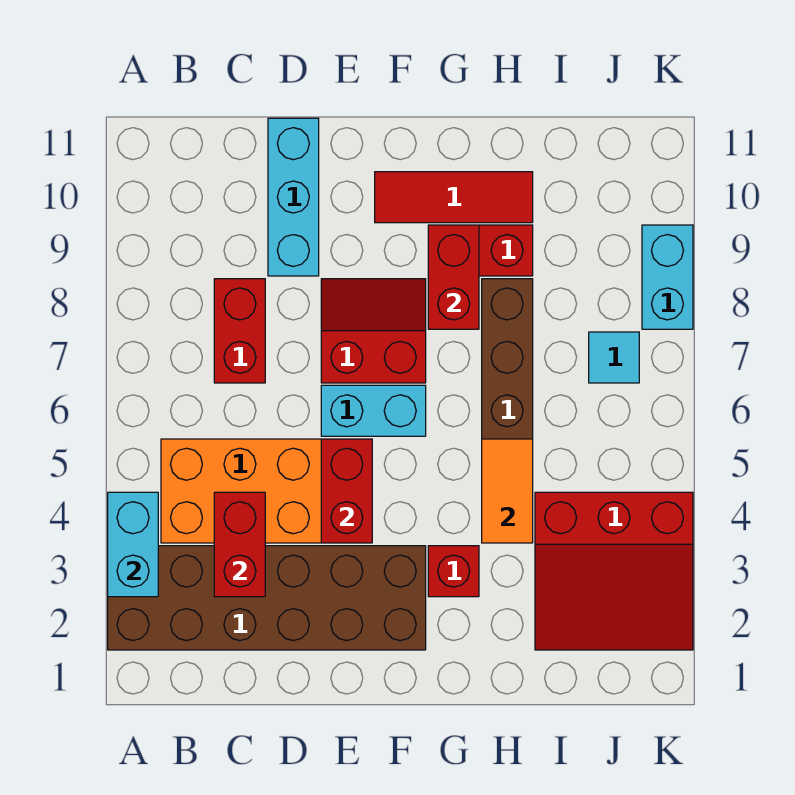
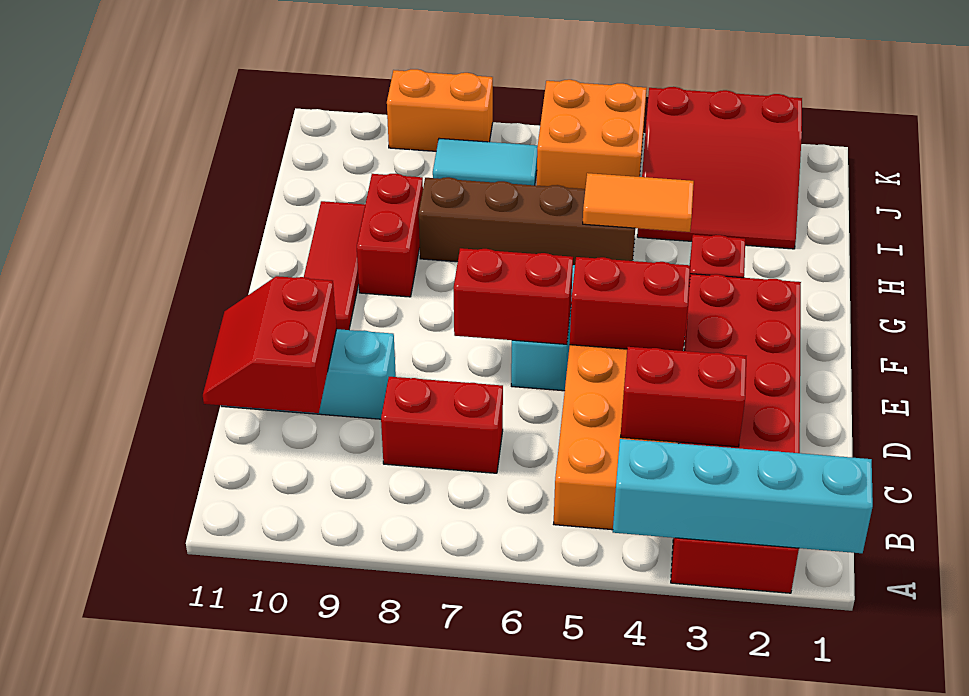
brown brick A2:F3 level 1 -> red brick A2:F3 level 1
cyan brick A3:A4 level 2 -> cyan brick A1:A4 level 2
red slope E7:F8 level 1 top 7 -> red slope C10:D11 level 2 top 10
red brick G8:G9 level 2 -> red brick E6:E7 level 2
red slope I2:K4 level 1 top 4 -> red slope I2:K4 level 1 top K
none -> orange brick J5:K6 level 1
cyan tile J7 level 1 -> cyan tile J7:J8 level 1
cyan brick K8:K9 level 1 -> orange brick K8:K9 level 1

